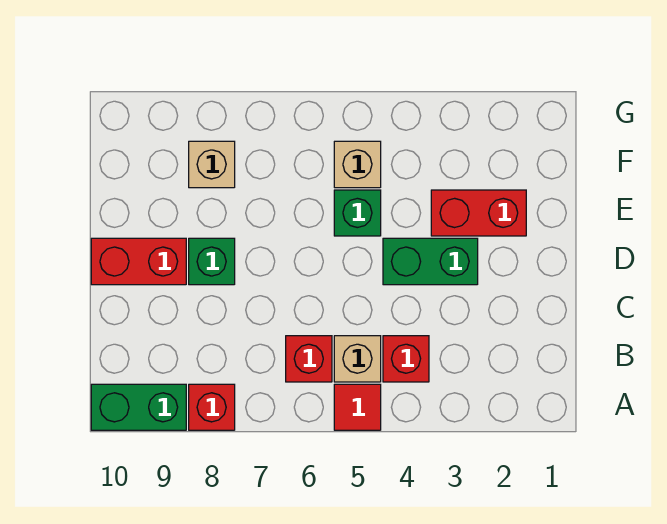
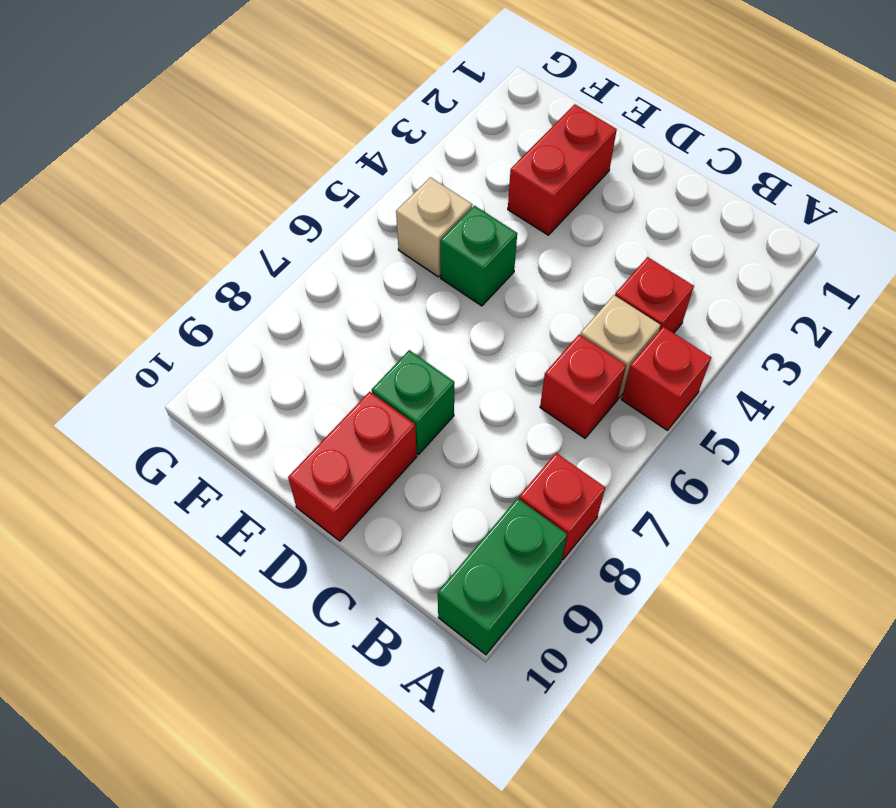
red tile A5 level 1 -> red brick A5 level 1
green brick D3:D4 level 1 -> none
tan brick F8 level 1 -> none

